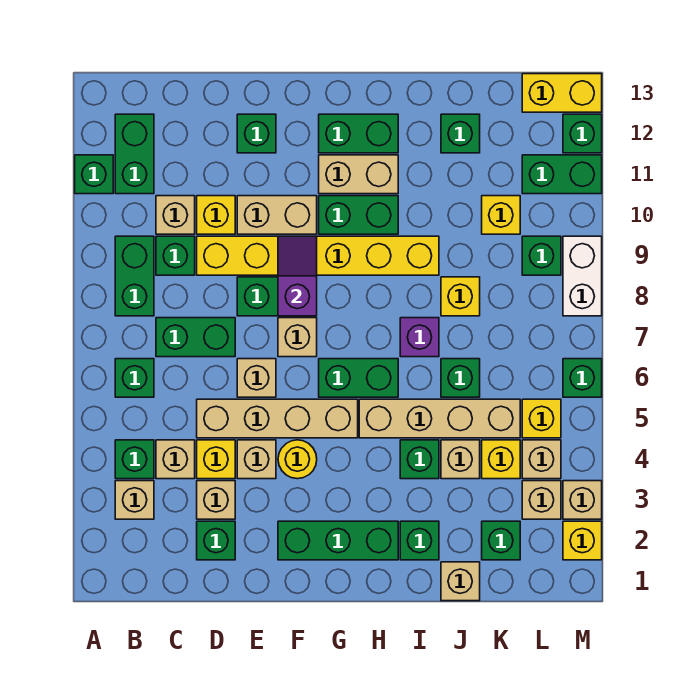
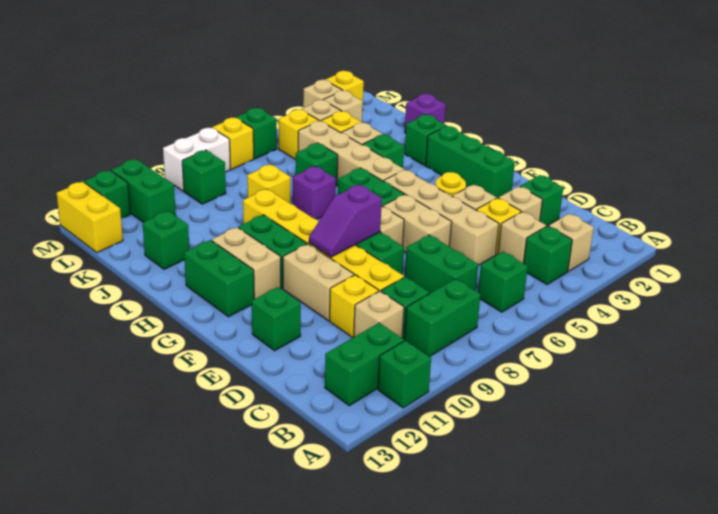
tan brick E6 level 1 -> tan brick E6:F6 level 1
tan brick J1 level 1 -> purple brick J1 level 1
green brick K2 level 1 -> none
yellow brick K10 level 1 -> yellow brick M7 level 1

